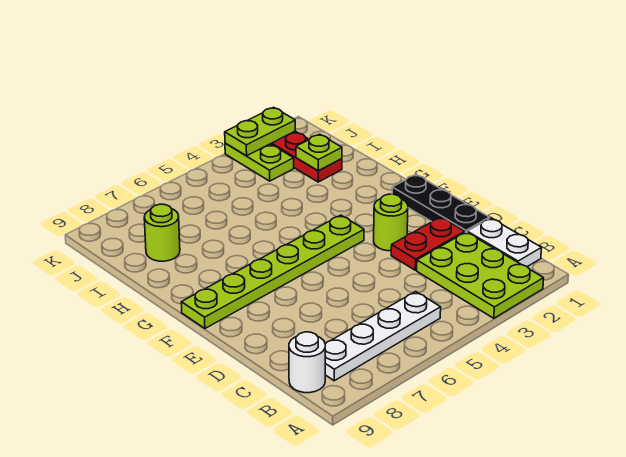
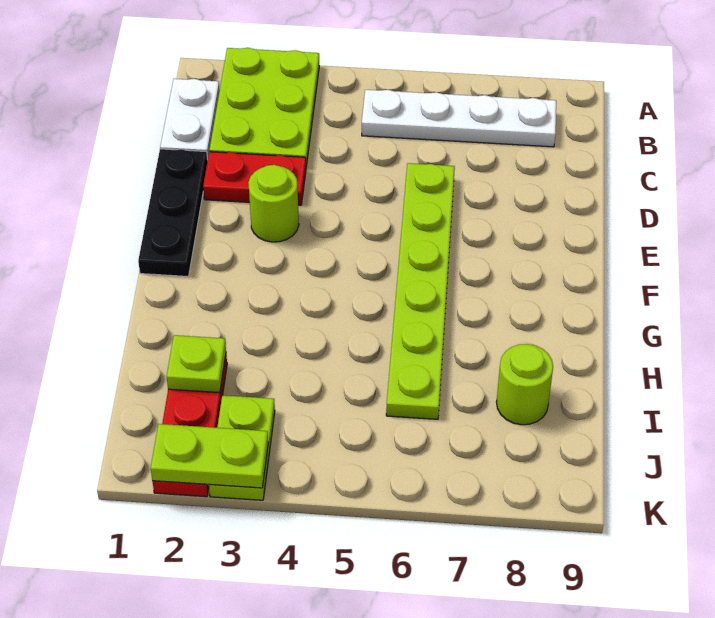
white round brick B9 level 1 -> none
lime plate F4:F9 level 1 -> lime plate D6:I6 level 1

